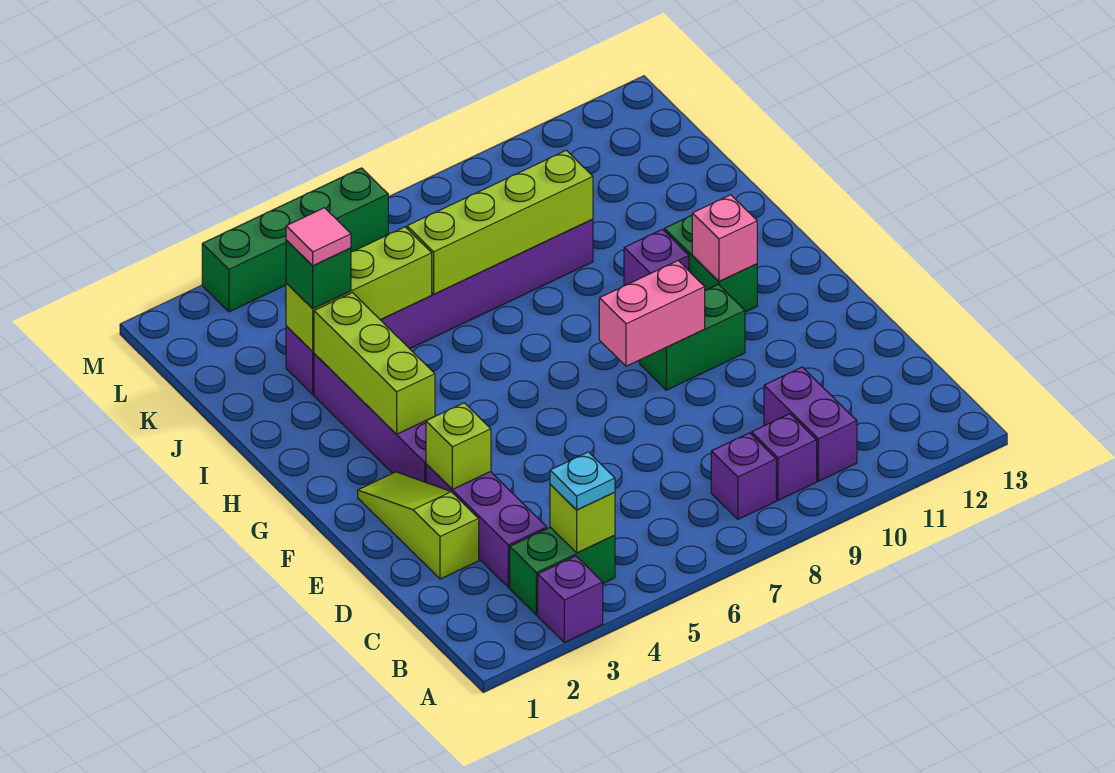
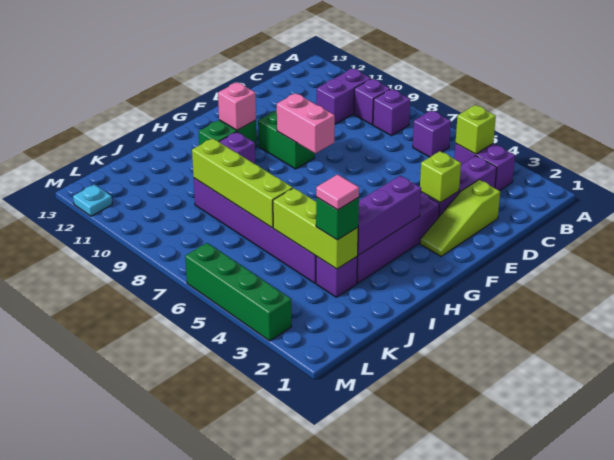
purple brick A3 level 1 -> purple brick B6 level 1
green brick B3:B4 level 1 -> purple brick B3:B4 level 1
cyan plate B4 level 3 -> cyan plate M12 level 1
lime brick G3:I3 level 2 -> purple brick G3:I3 level 2

